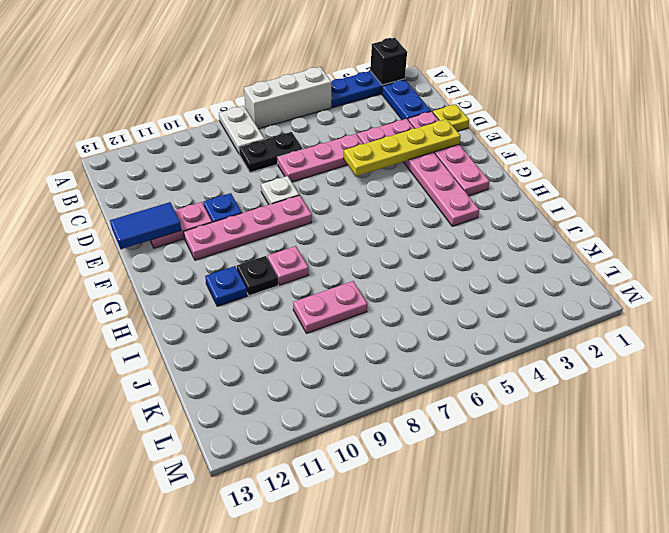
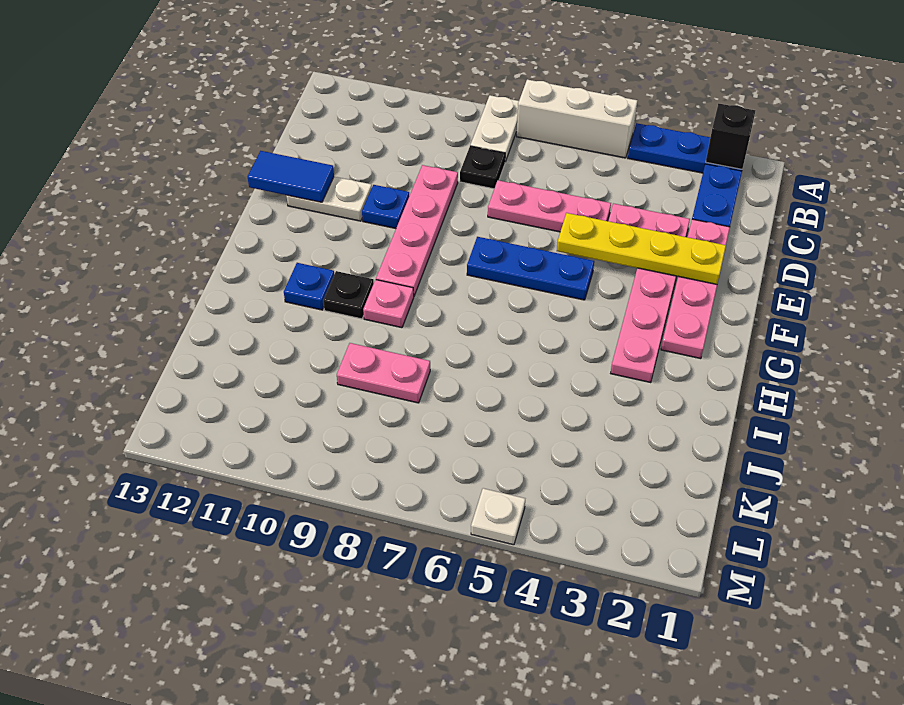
black plate C7:C8 level 1 -> black plate C8 level 1
yellow plate D1 level 1 -> none
white plate E8 level 1 -> white plate M5 level 1
pink plate E11:E12 level 1 -> white plate E11:E12 level 1
none -> blue plate F5:F7 level 1
pink plate F8:F11 level 1 -> pink plate D9:G9 level 1

